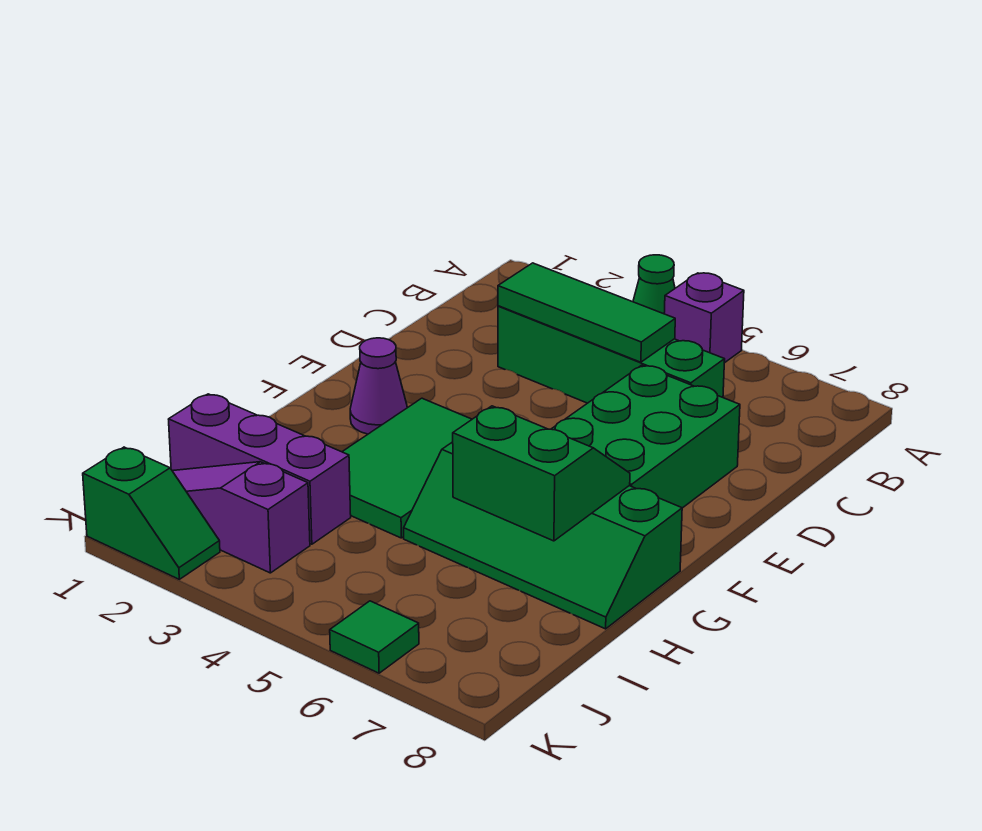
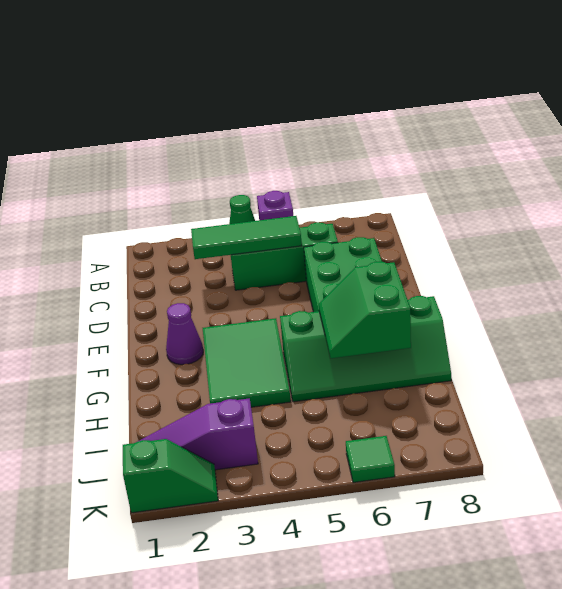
green brick C3:C6 level 1 -> green brick C4:C6 level 1
green slope G6:H7 level 2 top H -> green slope G6:H7 level 2 top 7
purple brick I1:I3 level 1 -> none

